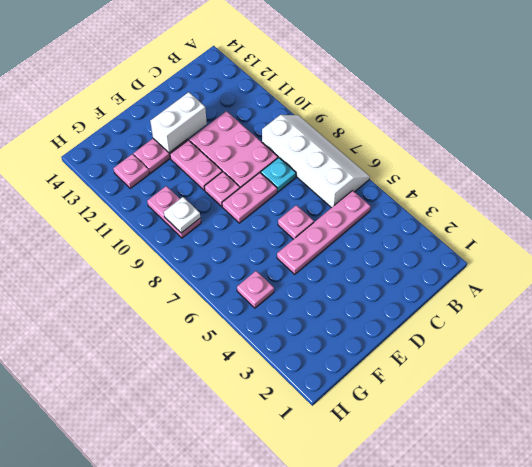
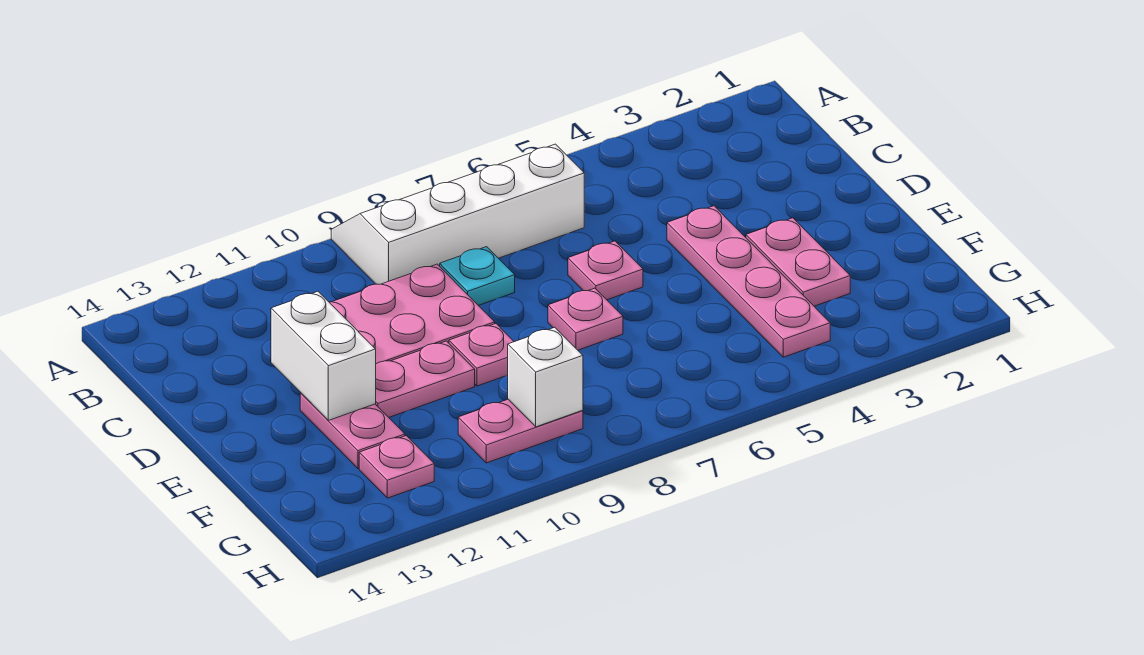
pink plate B5:E5 level 1 -> pink plate D4:G4 level 1
pink plate D8:E8 level 1 -> pink plate E3:F3 level 1
pink plate G5 level 1 -> pink plate E7 level 1
white plate G9 level 2 -> white brick G9 level 2

